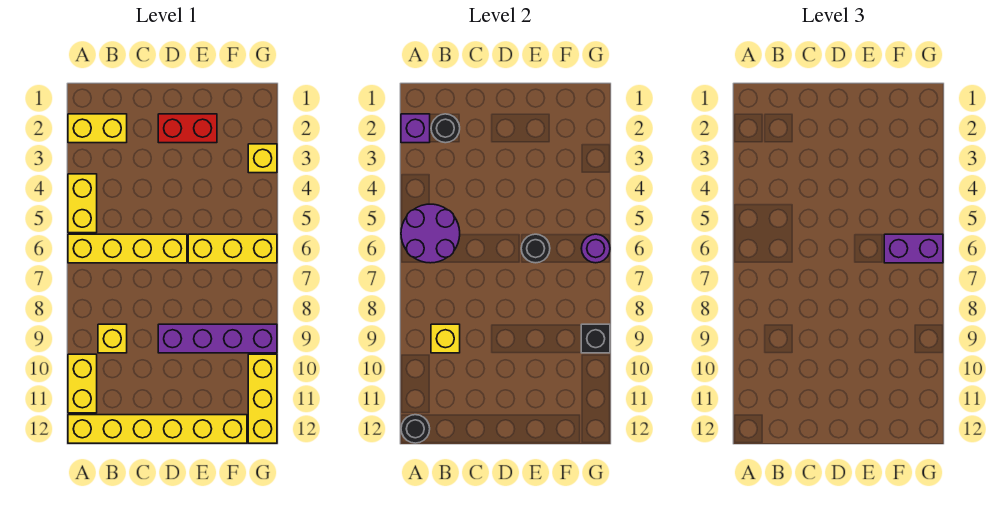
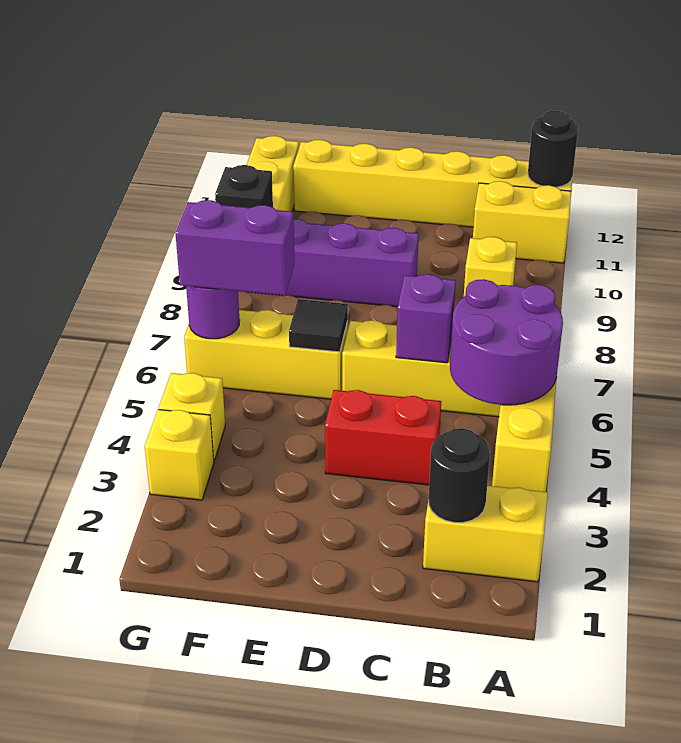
purple brick A2 level 2 -> purple brick C6 level 2
yellow brick A10:A11 level 1 -> yellow brick A11:B11 level 1
yellow brick B9 level 2 -> yellow brick G4 level 1
red brick D2:E2 level 1 -> red brick C4:D4 level 1
black round brick E6 level 2 -> black tile E6 level 2

